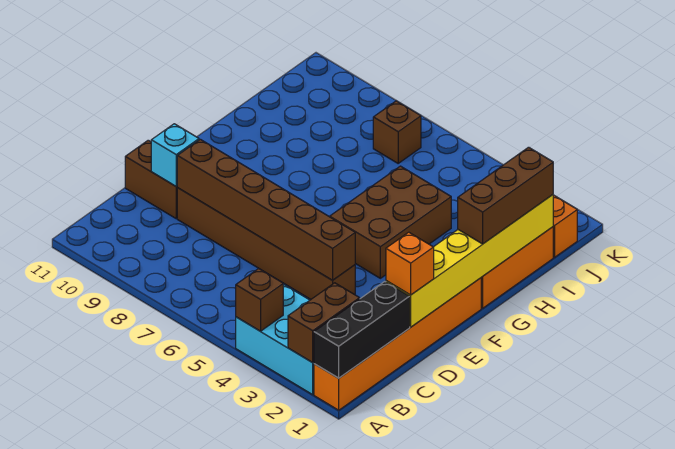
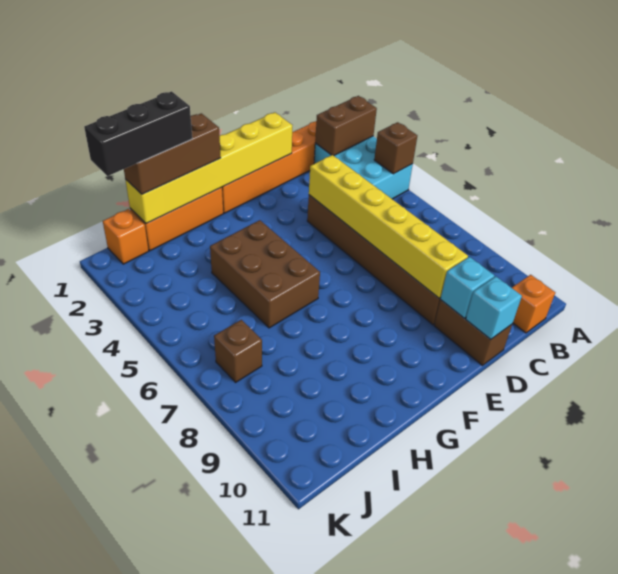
black brick A1:C1 level 2 -> black brick H1:J1 level 4
orange brick D1 level 3 -> orange brick B11 level 1
brown brick D4:D9 level 2 -> yellow brick D4:D9 level 2
none -> cyan brick D11 level 2
brown brick F4:H5 level 1 -> brown brick G4:H6 level 1

